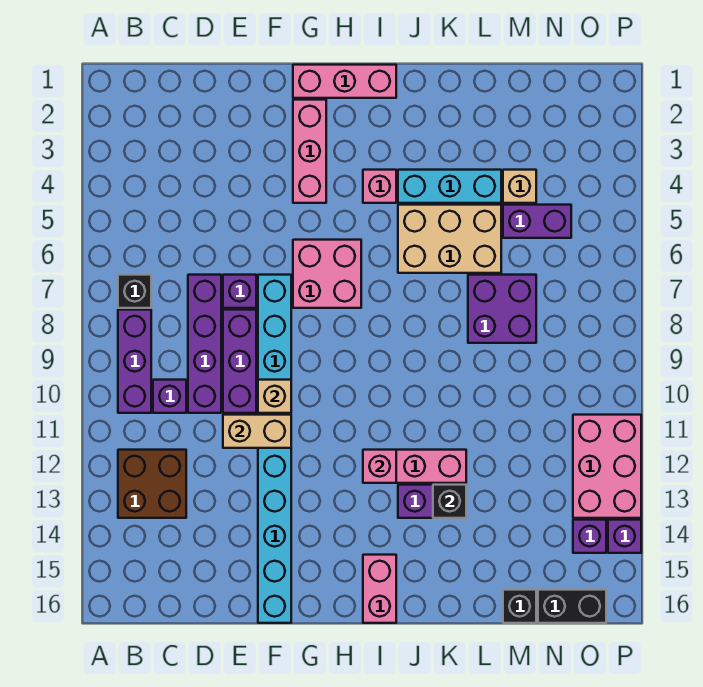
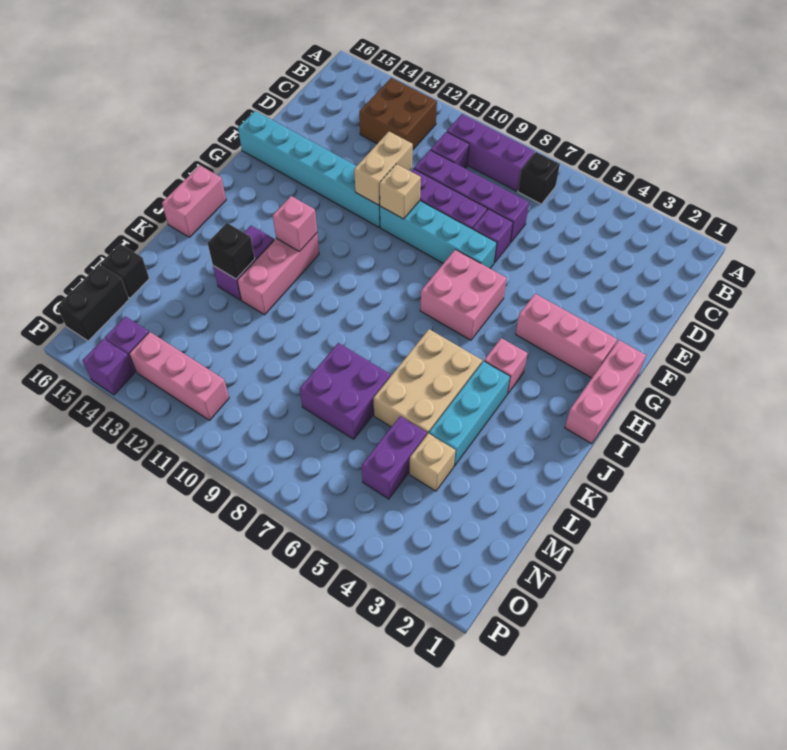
pink brick I15:I16 level 1 -> pink brick I16:J16 level 1
pink brick O11:P13 level 1 -> pink brick O11:O13 level 1

